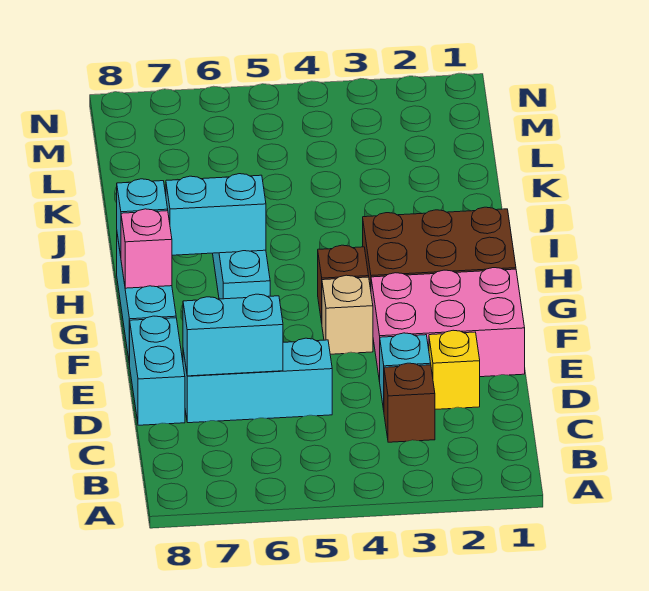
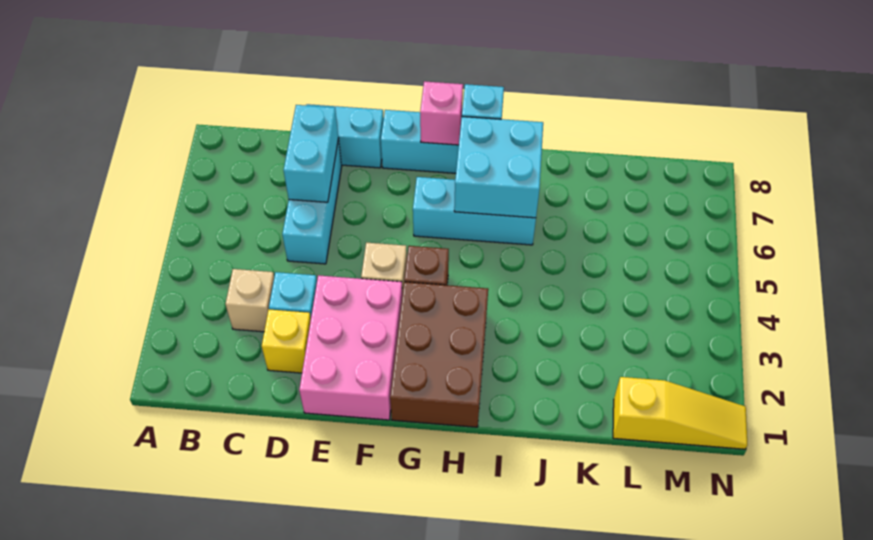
brown brick C3 level 1 -> tan brick C3 level 1
cyan brick H6:H7 level 2 -> cyan brick H6:I7 level 2
none -> yellow slope L1:N1 level 1 top L

